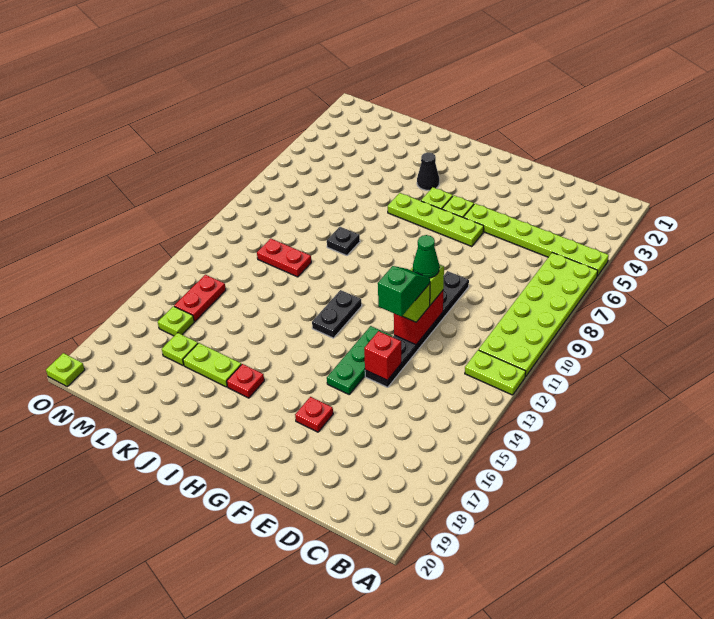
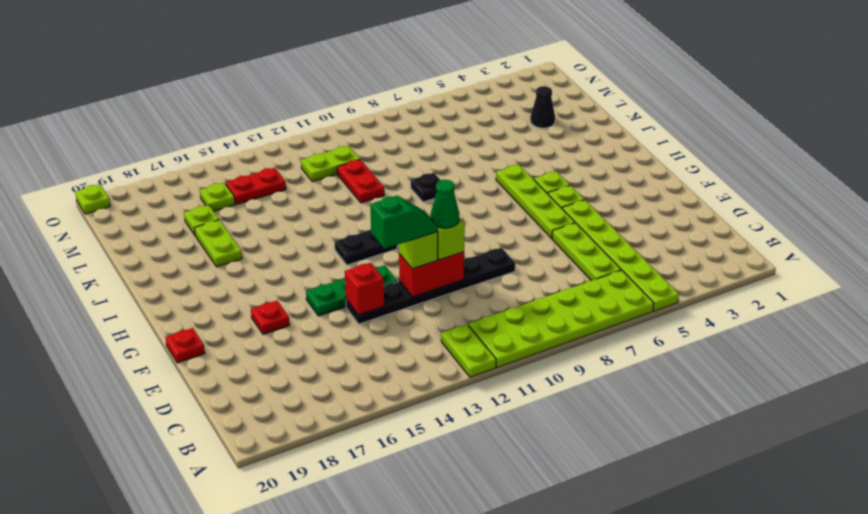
none -> lime plate C6:E6 level 1
black cone I4 level 1 -> black cone L3 level 1
red plate I17 level 1 -> red plate F20 level 1
none -> lime plate M11:M12 level 1

